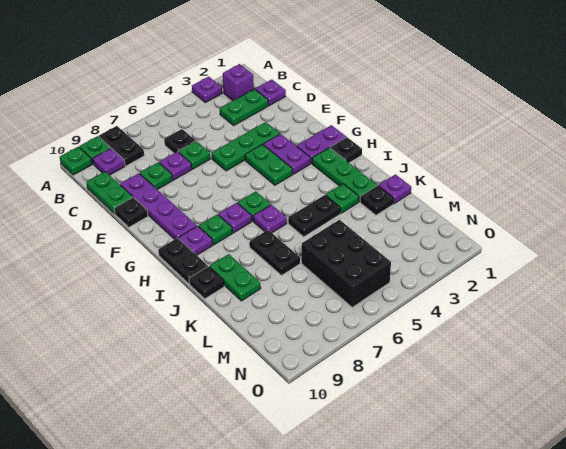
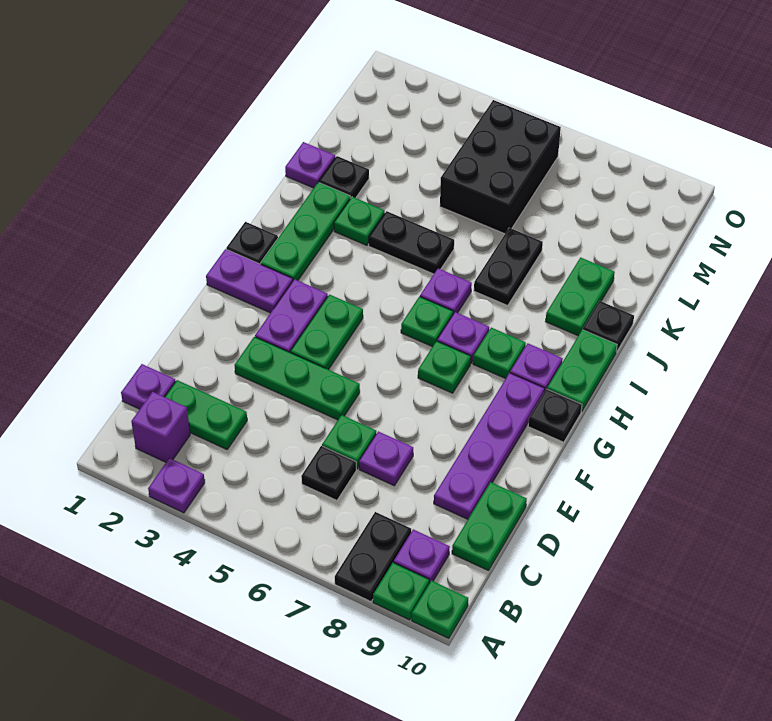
green plate D8 level 1 -> green plate G7 level 1
black plate E10 level 1 -> black plate G10 level 1
black plate H10:I10 level 1 -> green plate H10:I10 level 1

